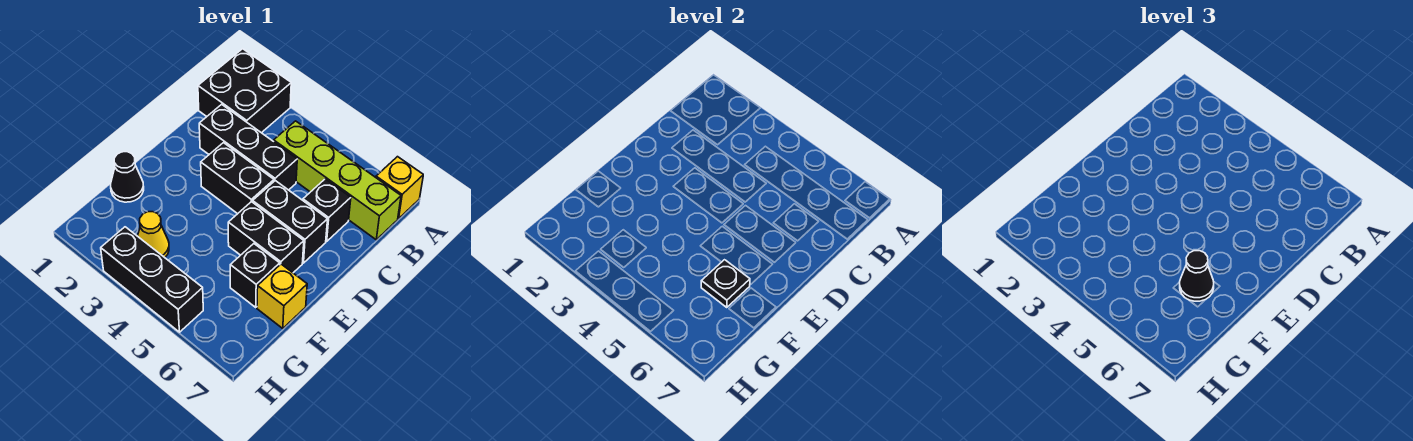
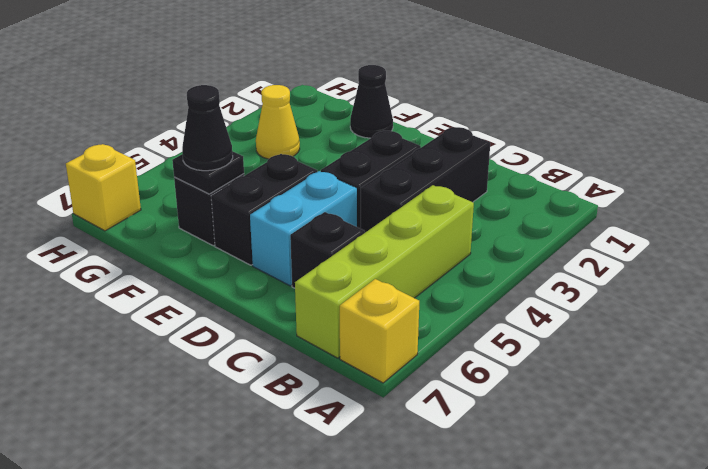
black brick A1:B2 level 1 -> none
black brick D5:D6 level 1 -> cyan brick D5:D6 level 1
yellow brick F7 level 1 -> yellow brick H7 level 1
black brick H3:H5 level 1 -> none

